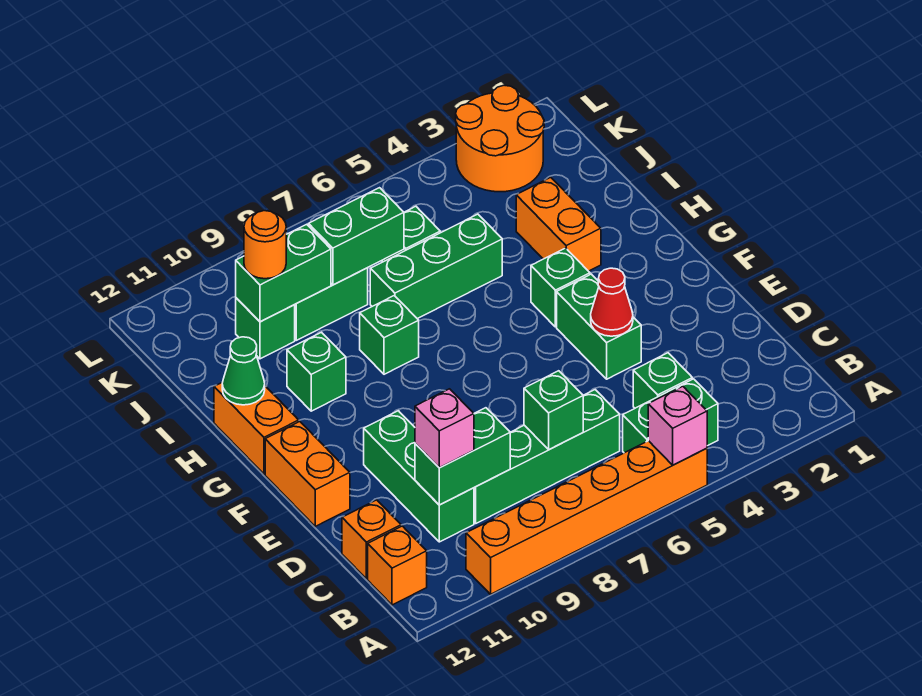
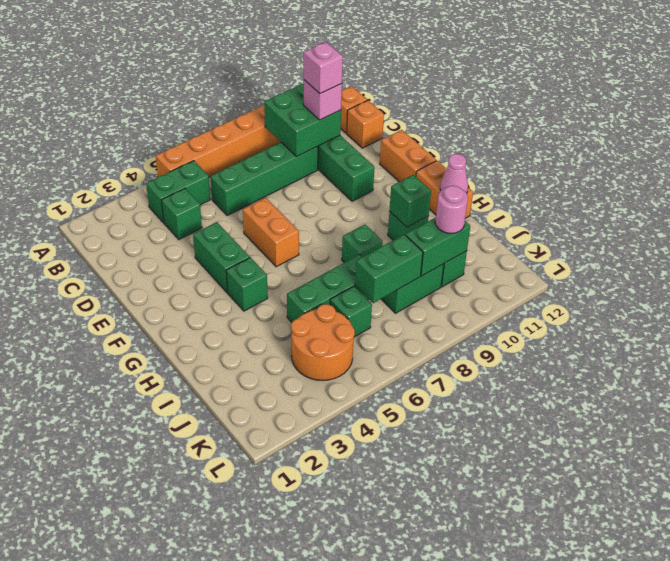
pink brick A5 level 2 -> pink brick C10 level 4
green brick C7 level 2 -> green brick H10 level 2
green brick C9:C10 level 2 -> green brick B9:C10 level 2
red cone E4 level 2 -> none
orange brick H3:I3 level 1 -> orange brick E6:F6 level 1
green cone H12 level 2 -> pink cone H12 level 2
orange round brick J10 level 3 -> pink round brick J10 level 3
orange round brick K2:L3 level 1 -> orange round brick J4:K5 level 1

